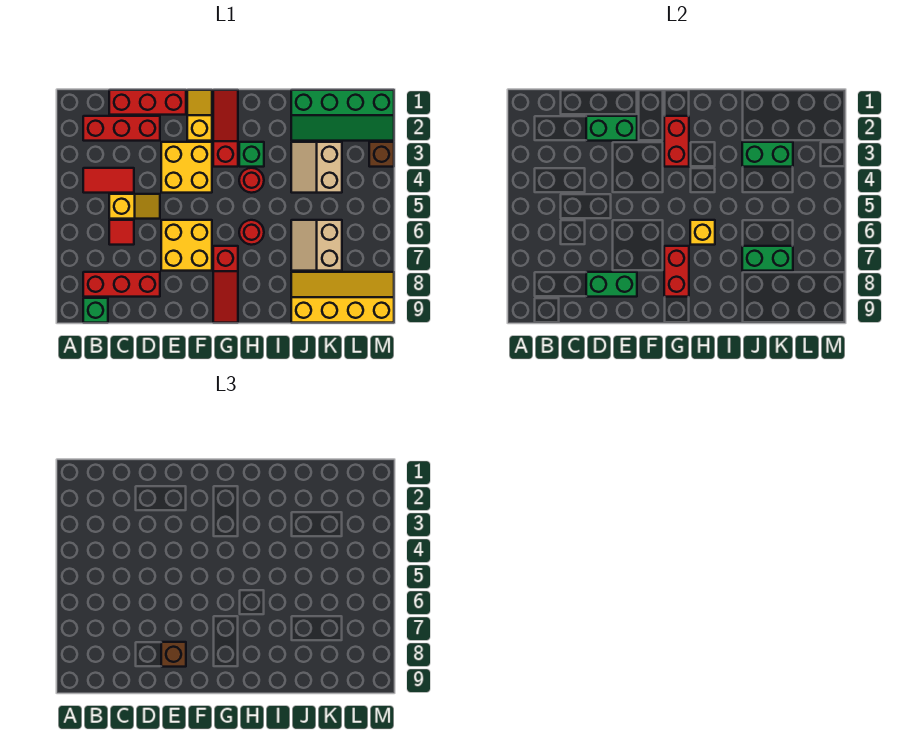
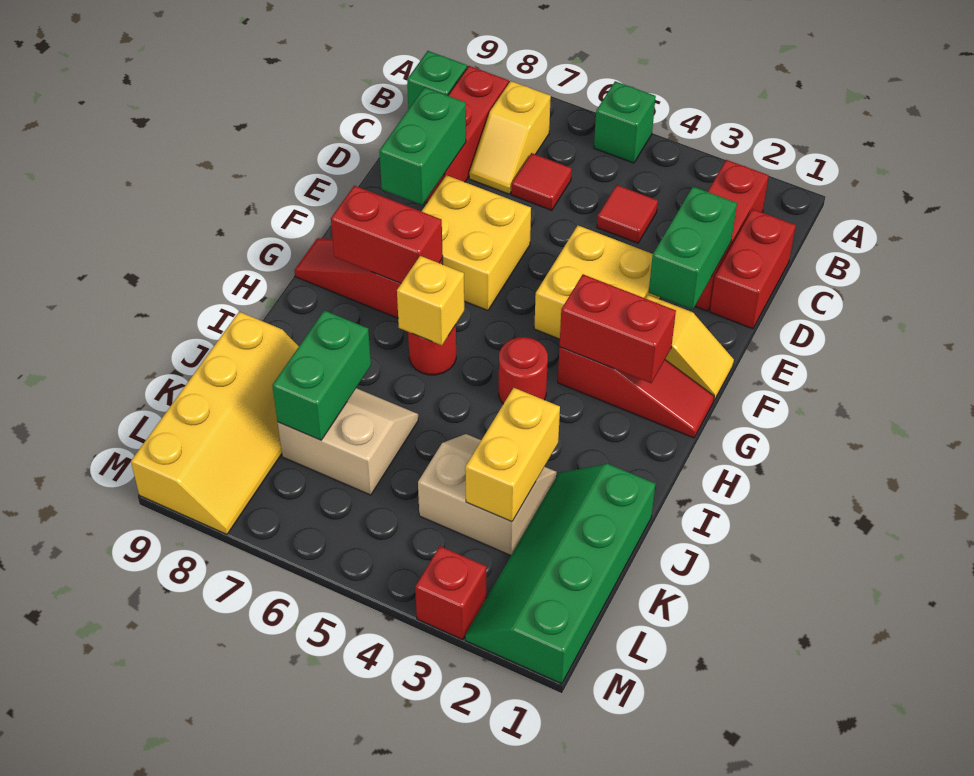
red tile B4:C4 level 1 -> red tile C4 level 1
red brick C1:E1 level 1 -> red brick C1:D1 level 1
yellow slope C5:D5 level 1 top C -> yellow slope B7:C7 level 1 top B
brown brick E8 level 3 -> none
green brick H3 level 1 -> green brick A5 level 1
green brick J3:K3 level 2 -> yellow brick J3:K3 level 2
brown brick M3 level 1 -> red brick M3 level 1

